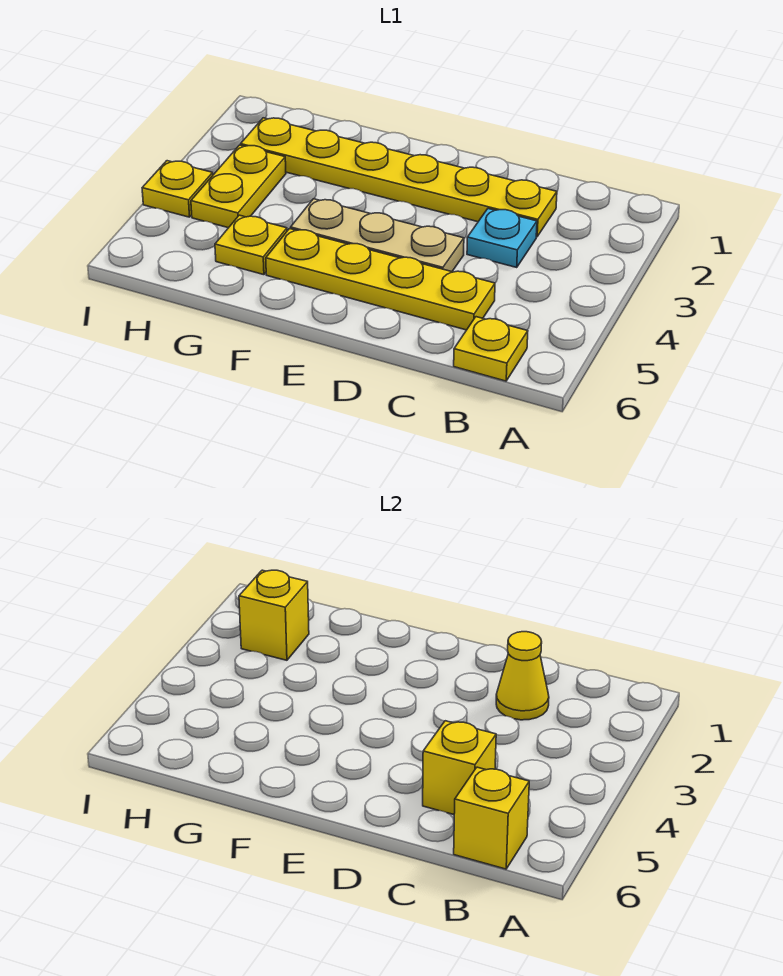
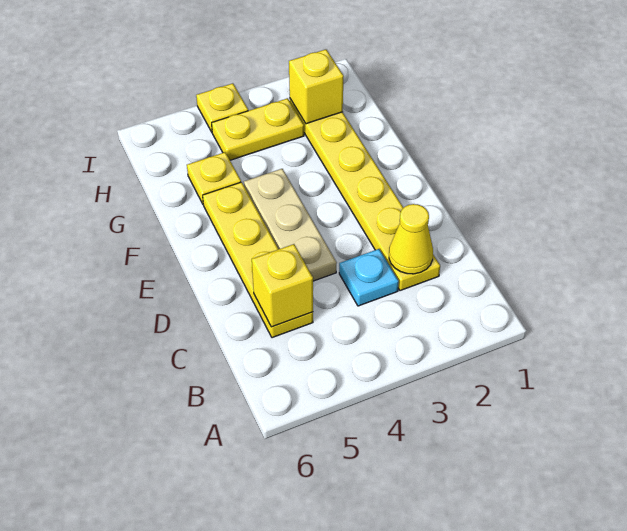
yellow plate B6 level 1 -> none
yellow brick B6 level 2 -> none

